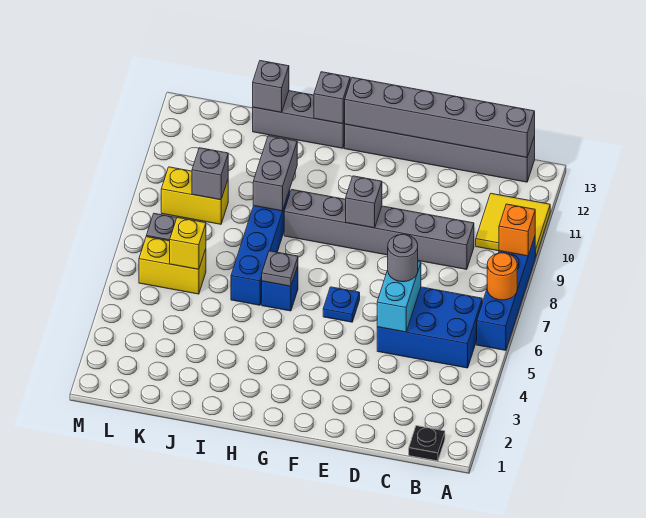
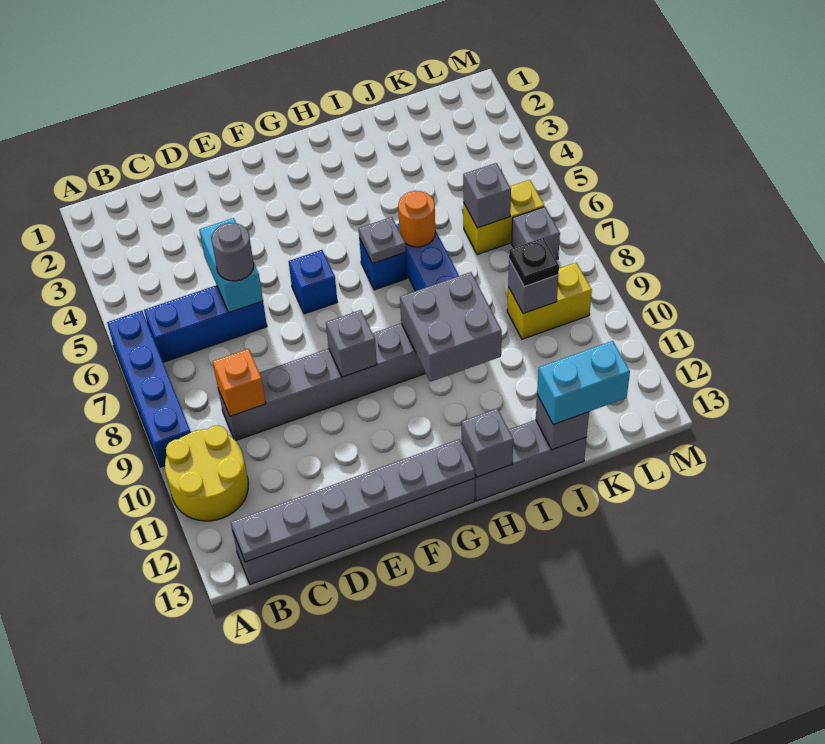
orange round brick A7 level 2 -> orange round brick I6 level 2
orange brick A9 level 2 -> orange brick C9 level 2
yellow tile A10:B11 level 1 -> yellow round brick A10:B11 level 1
black plate B1 level 1 -> black plate K9 level 3
blue brick B5:D6 level 1 -> blue brick B6:D6 level 1
grey brick B13:G13 level 2 -> grey plate B13:G13 level 2
blue plate F6 level 1 -> blue brick F6 level 1
grey brick I9:I10 level 2 -> grey brick H9:I10 level 2
none -> cyan brick J13:K13 level 3
yellow brick K6 level 2 -> grey brick K6 level 2

